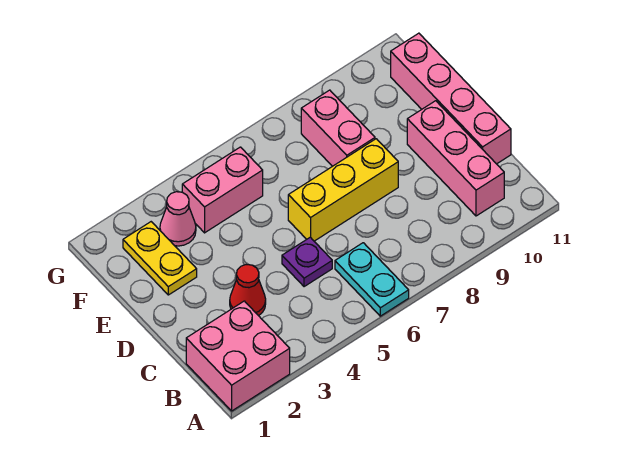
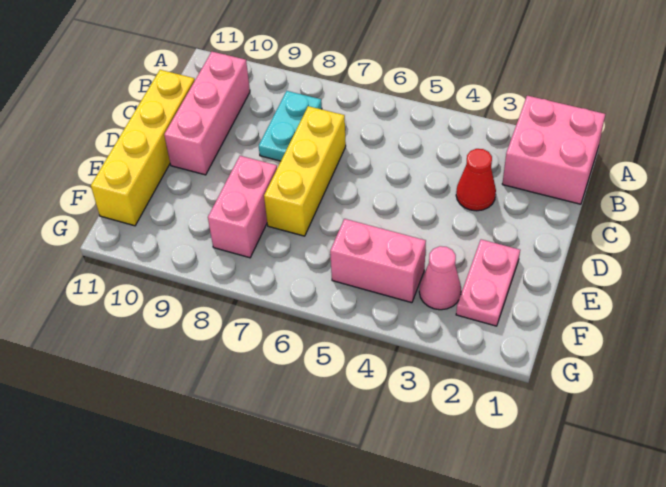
cyan plate A6:B6 level 1 -> cyan plate B8:C8 level 1
purple plate C5 level 1 -> none
pink brick C11:F11 level 1 -> yellow brick C11:F11 level 1
yellow brick D6:D8 level 1 -> yellow brick C7:E7 level 1
yellow plate E2:F2 level 1 -> pink plate E2:F2 level 1

